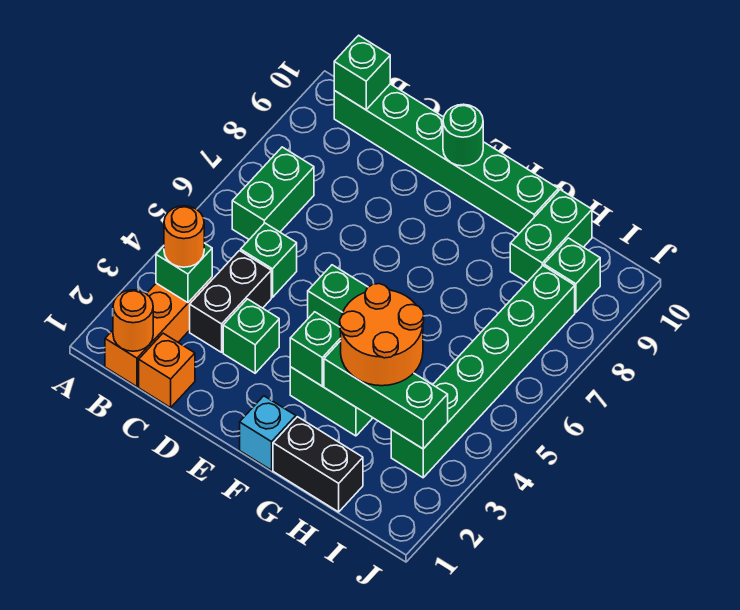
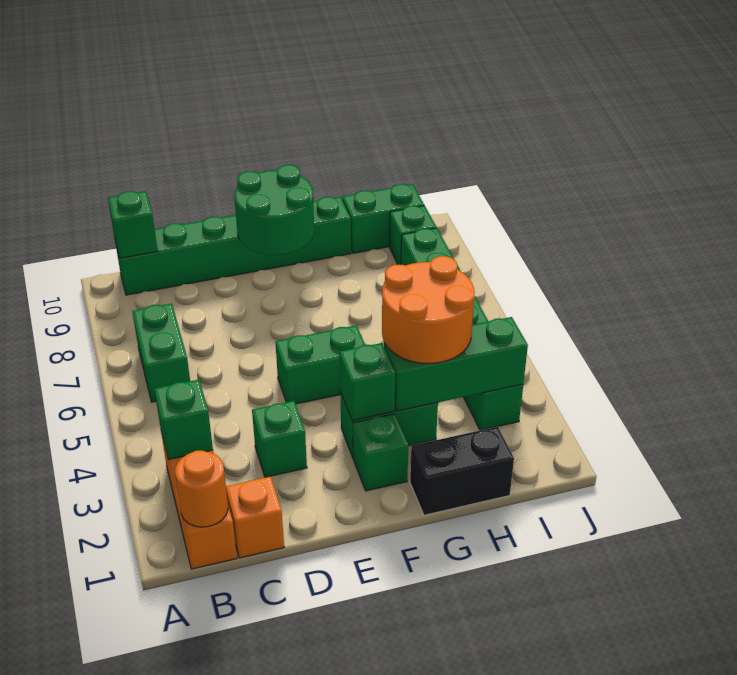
orange round brick B3 level 3 -> none
black brick C3:C4 level 1 -> none
green brick C5 level 1 -> green brick F2 level 1
green round brick E10 level 2 -> green round brick E9:F10 level 2
cyan brick F1 level 1 -> none
green brick H9:H10 level 1 -> green brick H10:I10 level 1

